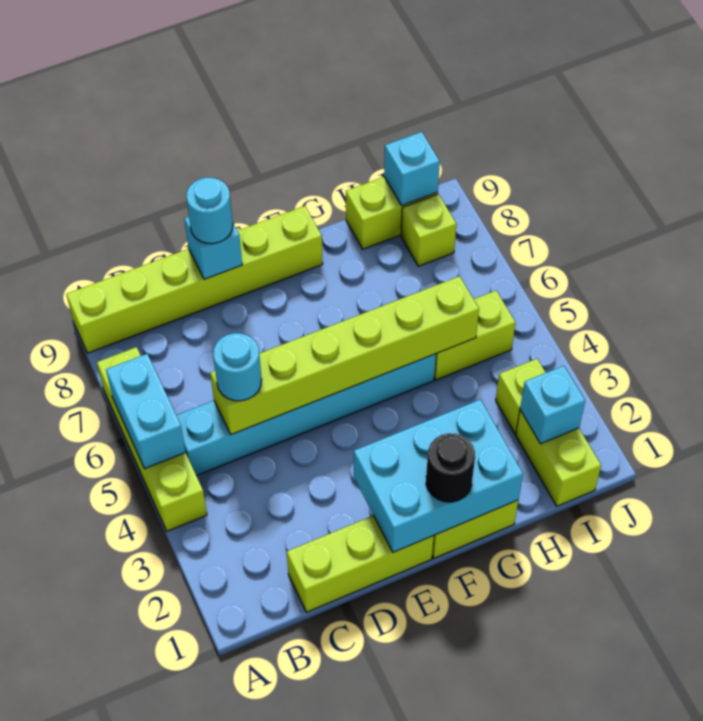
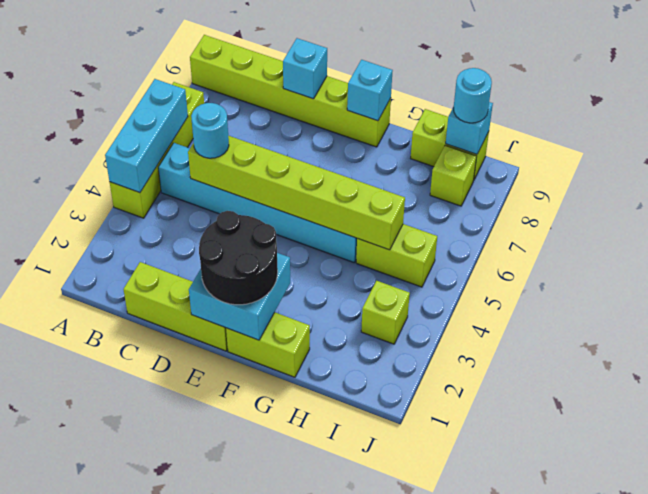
cyan brick A5:A6 level 2 -> cyan brick A4:A6 level 2
cyan round brick D9 level 3 -> cyan round brick I9 level 3
cyan brick E1:G2 level 2 -> cyan brick E1:F2 level 2
black round brick F1 level 3 -> black round brick E1:F2 level 3
lime brick I1:I2 level 1 -> none
cyan brick I2 level 2 -> cyan brick F9 level 2

